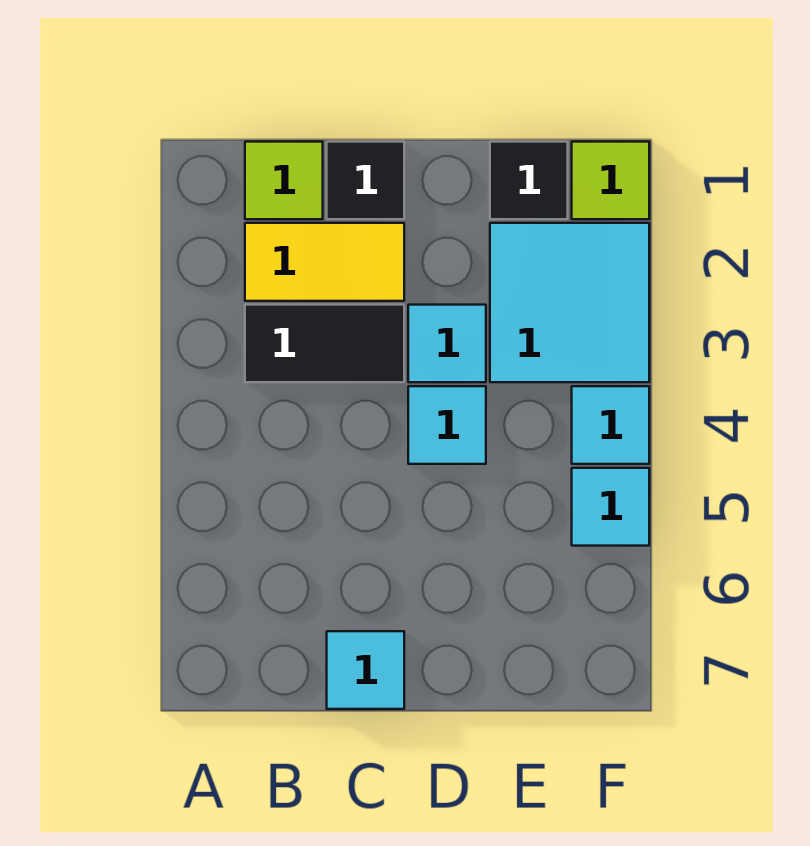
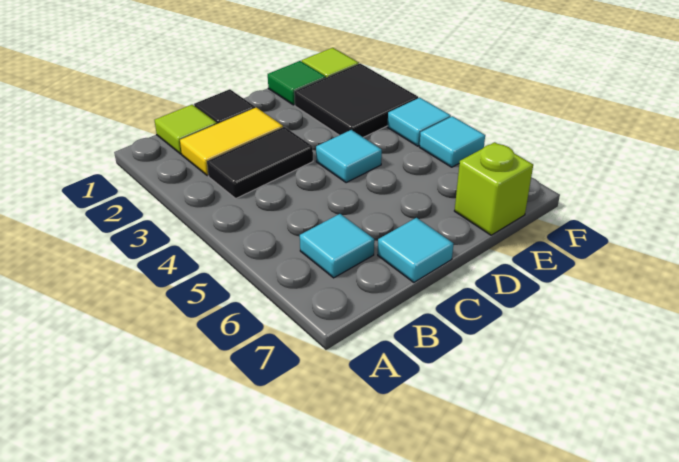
cyan tile D3 level 1 -> cyan tile B6 level 1
black tile E1 level 1 -> green tile E1 level 1
cyan tile E2:F3 level 1 -> black tile E2:F3 level 1
none -> lime brick E7 level 1

